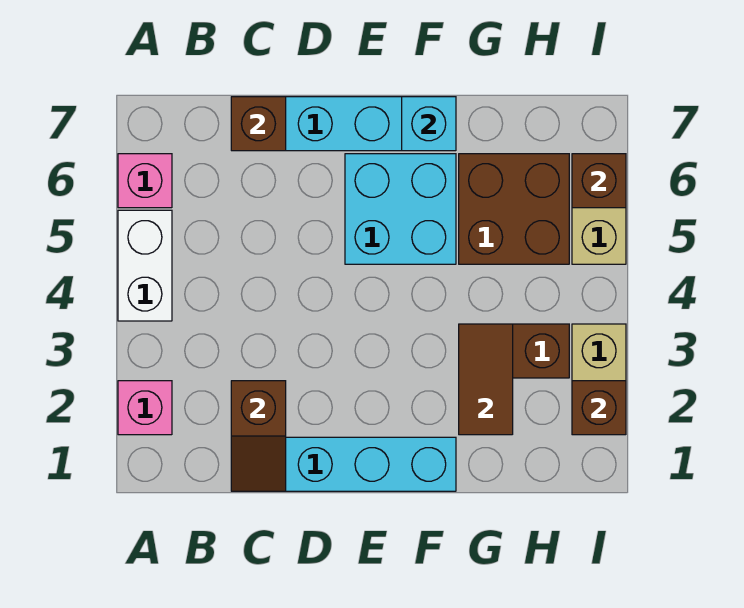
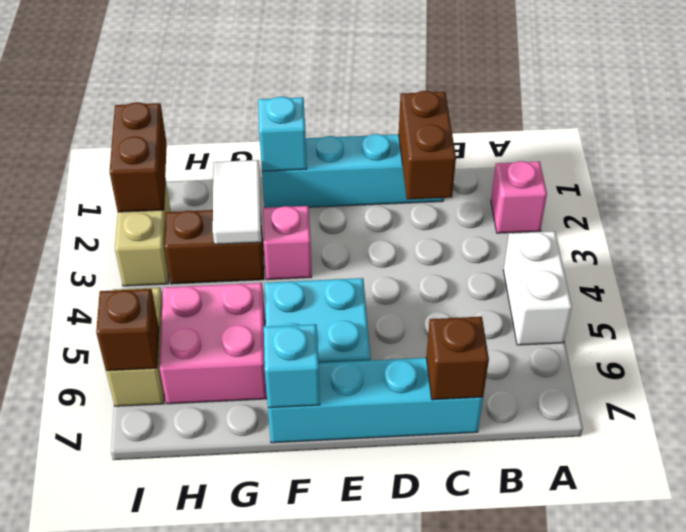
pink brick A6 level 1 -> pink brick F3 level 1
brown slope C1:C2 level 2 top 2 -> brown brick C1:C2 level 2
none -> cyan brick F1 level 2
brown tile G2:G3 level 2 -> white tile G2:G3 level 2
brown brick G5:H6 level 1 -> pink brick G5:H6 level 1
brown brick I2 level 2 -> brown brick I1:I2 level 2

